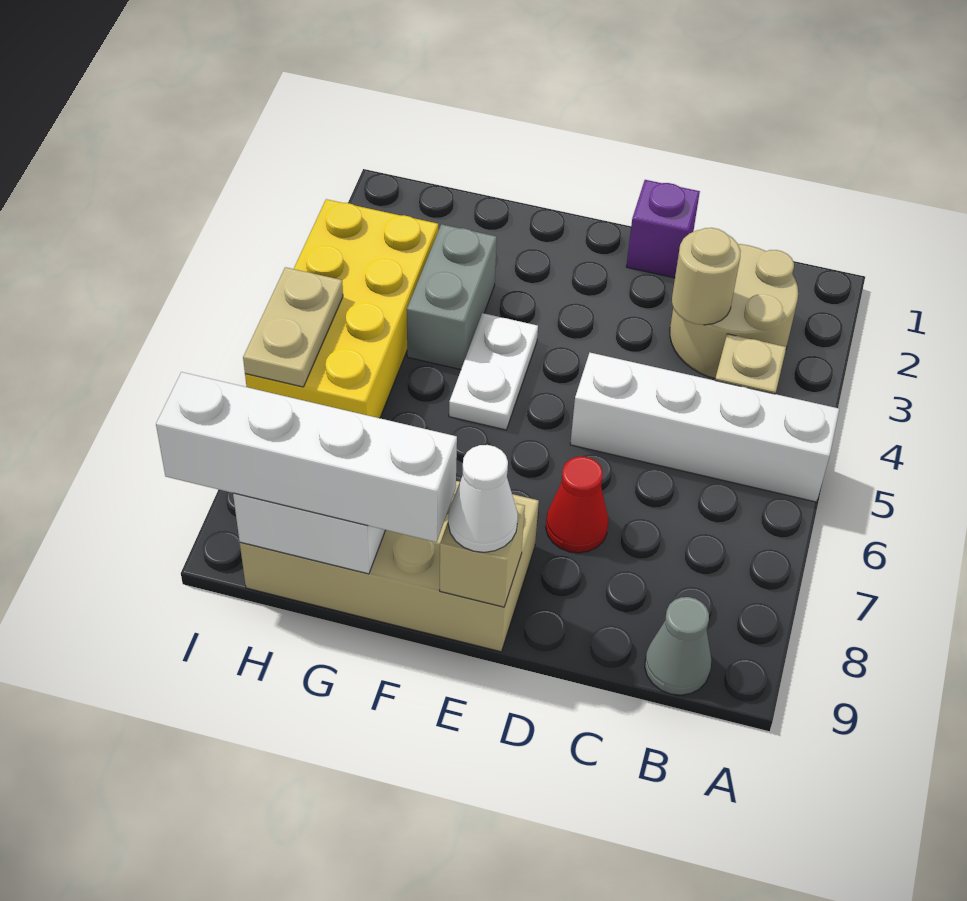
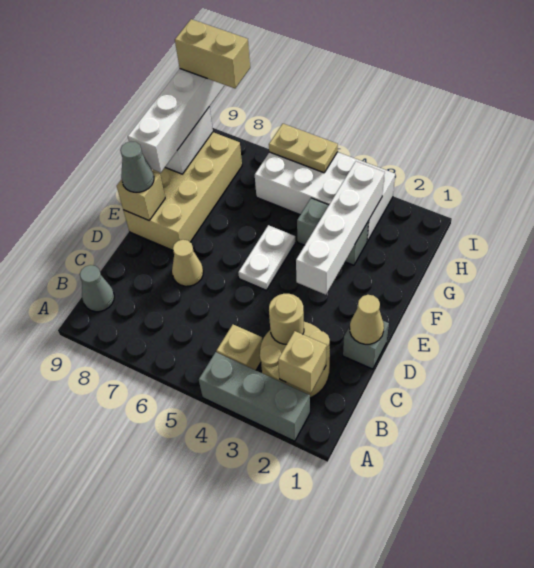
none -> grey brick A2:A4 level 1
white brick A5:D5 level 1 -> white brick E3:H3 level 2
none -> tan brick B2 level 2
purple brick D1 level 1 -> grey brick D1 level 1
none -> tan cone D1 level 2
red cone D7 level 1 -> tan cone D7 level 1
white cone E9 level 3 -> grey cone E9 level 3
white plate F4:F5 level 1 -> white plate E5:F5 level 1
yellow brick H3:I6 level 1 -> white brick H3:I6 level 1
none -> tan brick I8:I9 level 4

